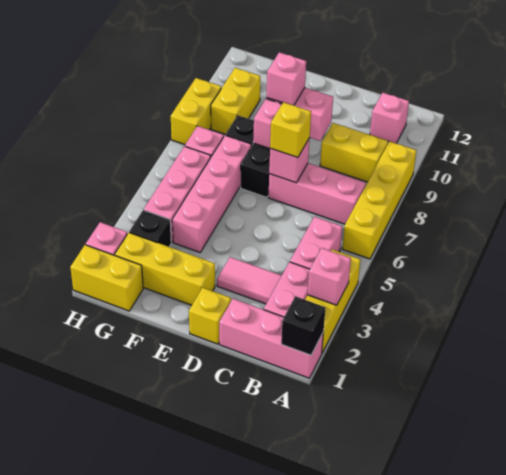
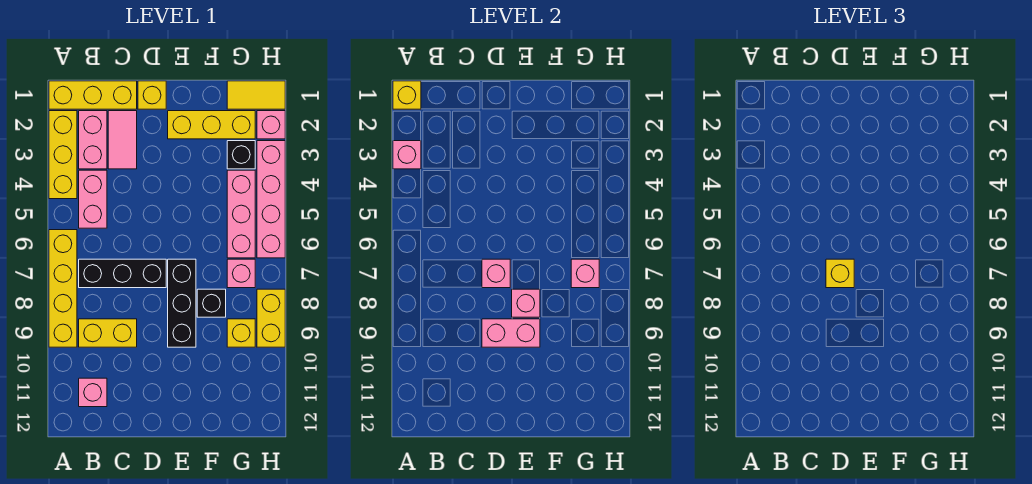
pink brick A1:C1 level 1 -> yellow brick A1:C1 level 1
black brick A1 level 2 -> yellow brick A1 level 2
pink brick B7:D7 level 1 -> black brick B7:D7 level 1
pink tile C3:D3 level 1 -> pink tile C2:C3 level 1
pink brick E9 level 3 -> pink brick G7 level 2
pink brick F4:F7 level 1 -> pink brick H3:H6 level 1
yellow brick G1:H1 level 1 -> yellow tile G1:H1 level 1
yellow brick G9:G10 level 1 -> yellow brick G9 level 1

